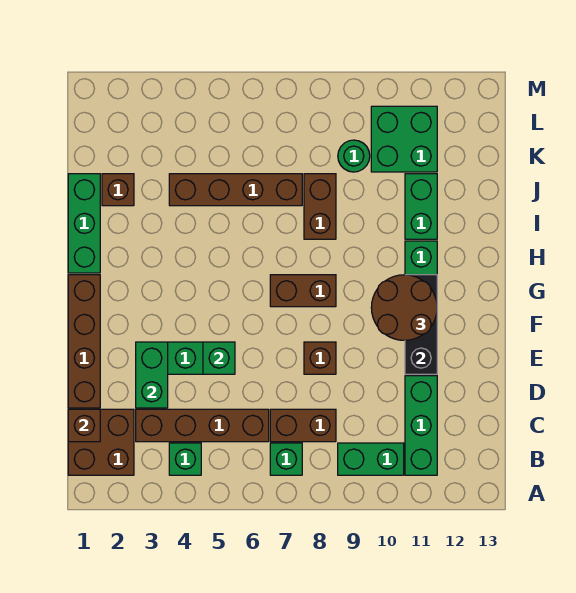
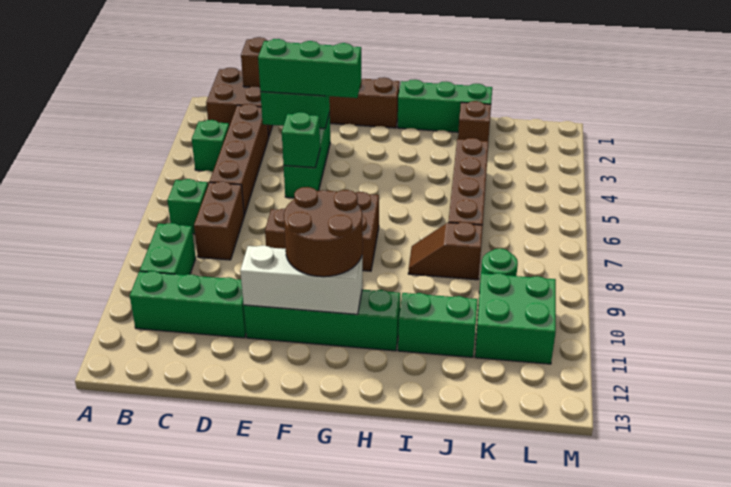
none -> green brick D3:F3 level 3
black brick E11:G11 level 2 -> white brick E11:G11 level 2
brown brick I8:J8 level 1 -> brown slope I8:J8 level 1 top J

